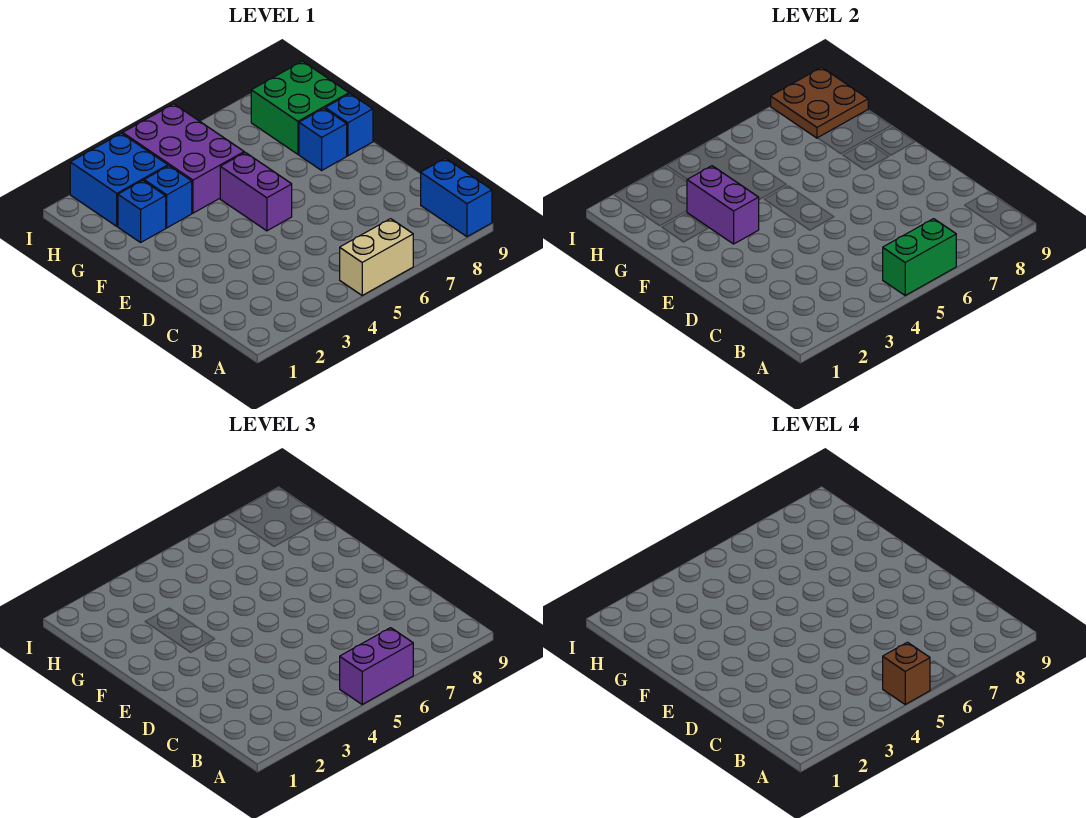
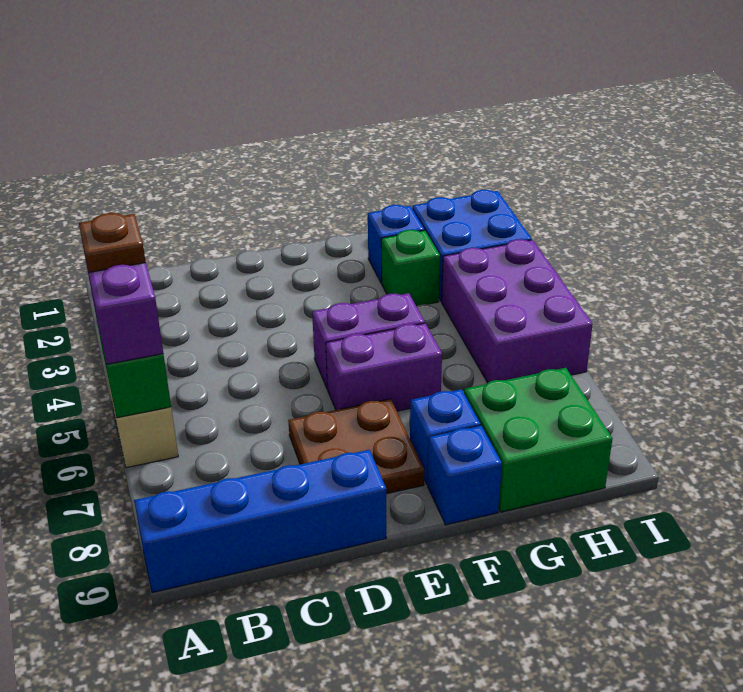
brown brick A5 level 4 -> brown plate A5 level 4
blue brick A9:B9 level 1 -> blue brick A9:D9 level 1
purple brick F3:G3 level 2 -> purple brick E6:F6 level 1
blue brick G3 level 1 -> green brick G3 level 1
purple brick G4:I5 level 1 -> purple brick H4:I6 level 1
brown plate H8:I9 level 2 -> brown plate D7:E8 level 1

